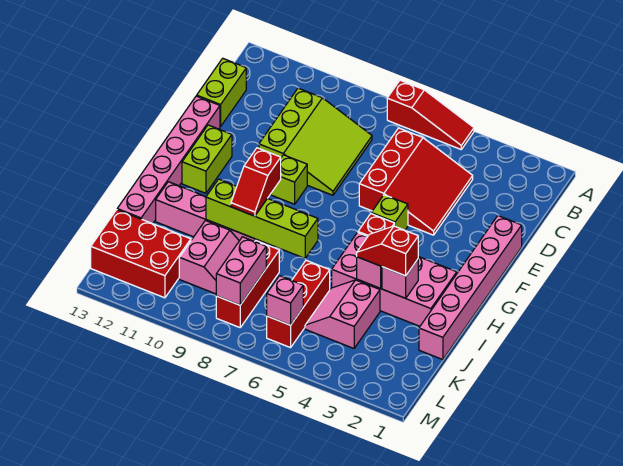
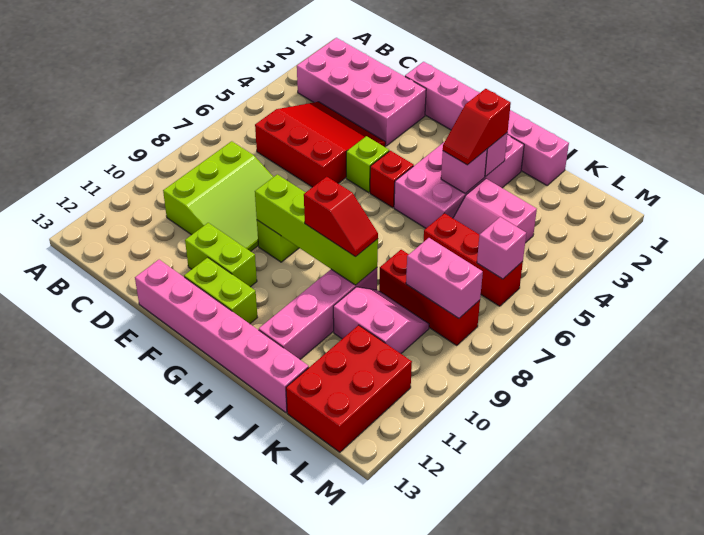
red slope A5:A7 level 1 top 7 -> none
none -> pink brick B2:E3 level 1
lime slope C8:E10 level 1 top 10 -> lime slope C8:E10 level 1 top C
lime brick C13:D13 level 1 -> lime brick E11:F11 level 1
lime brick I7:I10 level 2 -> lime brick F9:I9 level 2

